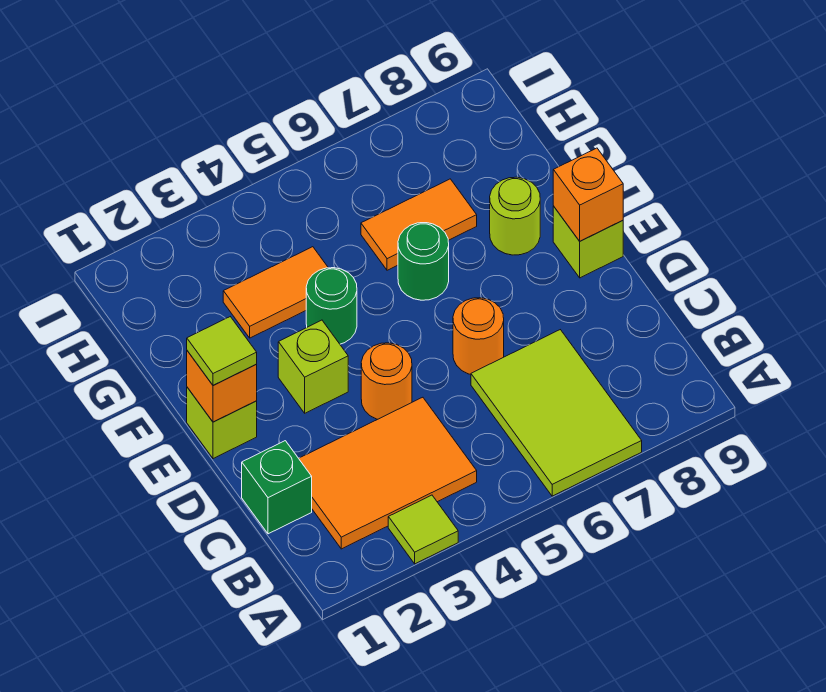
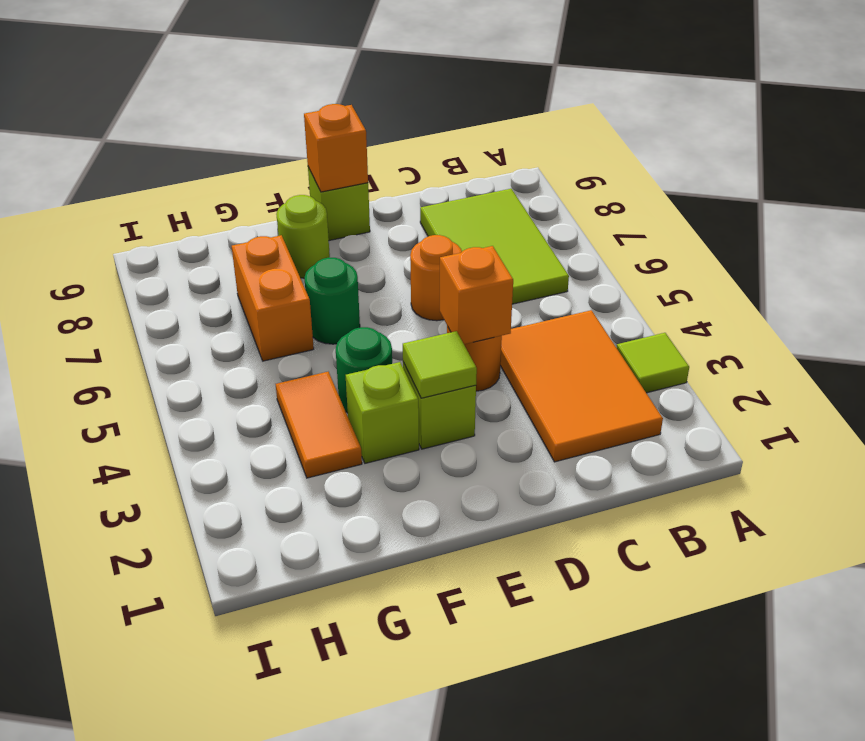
lime tile A6:C7 level 1 -> lime tile B6:C8 level 1
green brick C1 level 1 -> none
lime brick E1 level 1 -> lime brick F3 level 1
orange brick E1 level 2 -> orange brick D4 level 2
lime tile E1 level 3 -> lime tile E3 level 2
orange tile G6:G7 level 1 -> orange brick G6:G7 level 1

